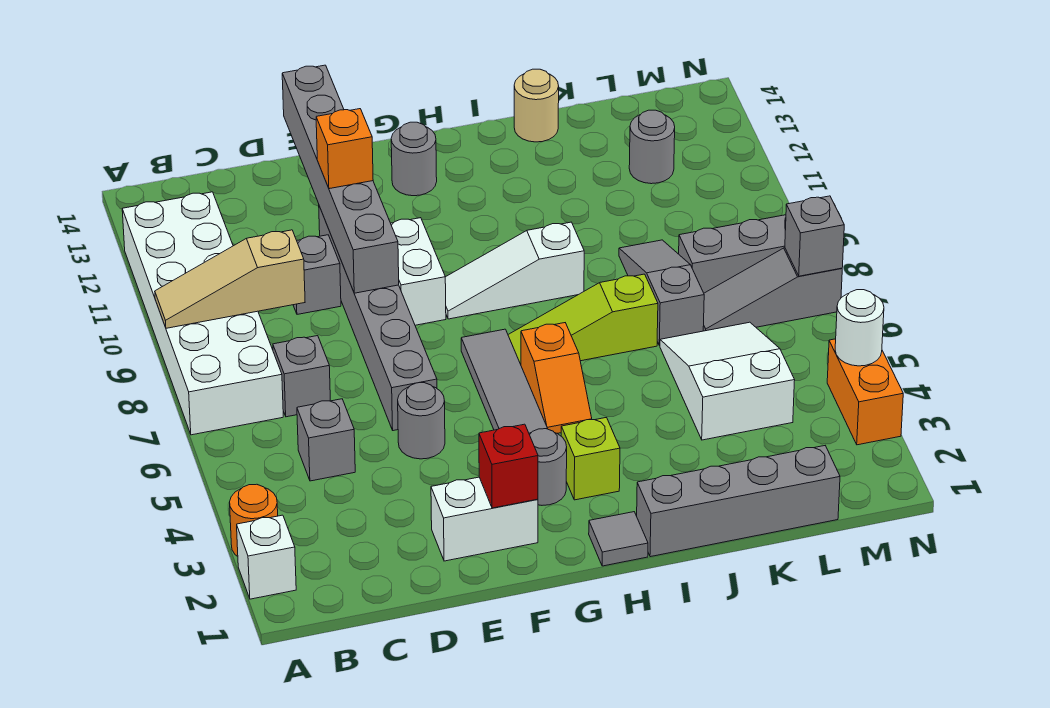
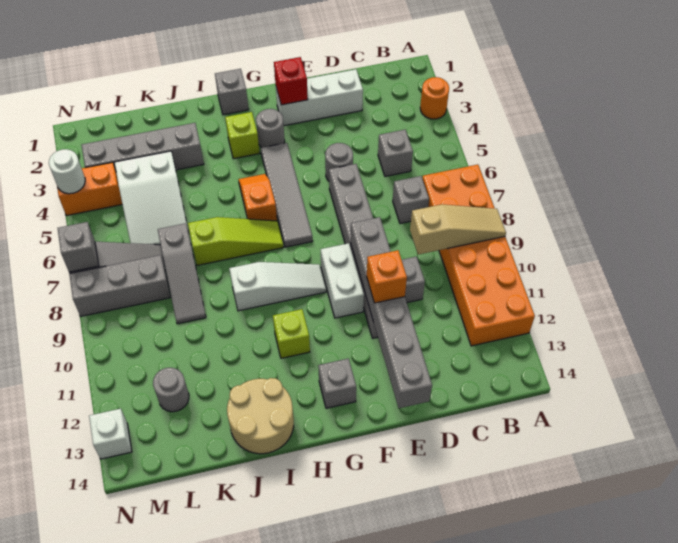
white brick A2 level 1 -> white brick N13 level 1
white brick A7:B12 level 1 -> orange brick A7:B12 level 1
white brick E2:F2 level 1 -> white brick D2:F2 level 1
grey round brick G13 level 1 -> grey brick G13 level 1
grey tile H1 level 1 -> grey brick H1 level 1
none -> lime brick H11 level 1
grey brick I1:L1 level 1 -> grey brick J3:M3 level 1
tan round brick J14 level 1 -> tan round brick I13:J14 level 1
orange brick N3:N4 level 1 -> orange brick M4:N4 level 1

